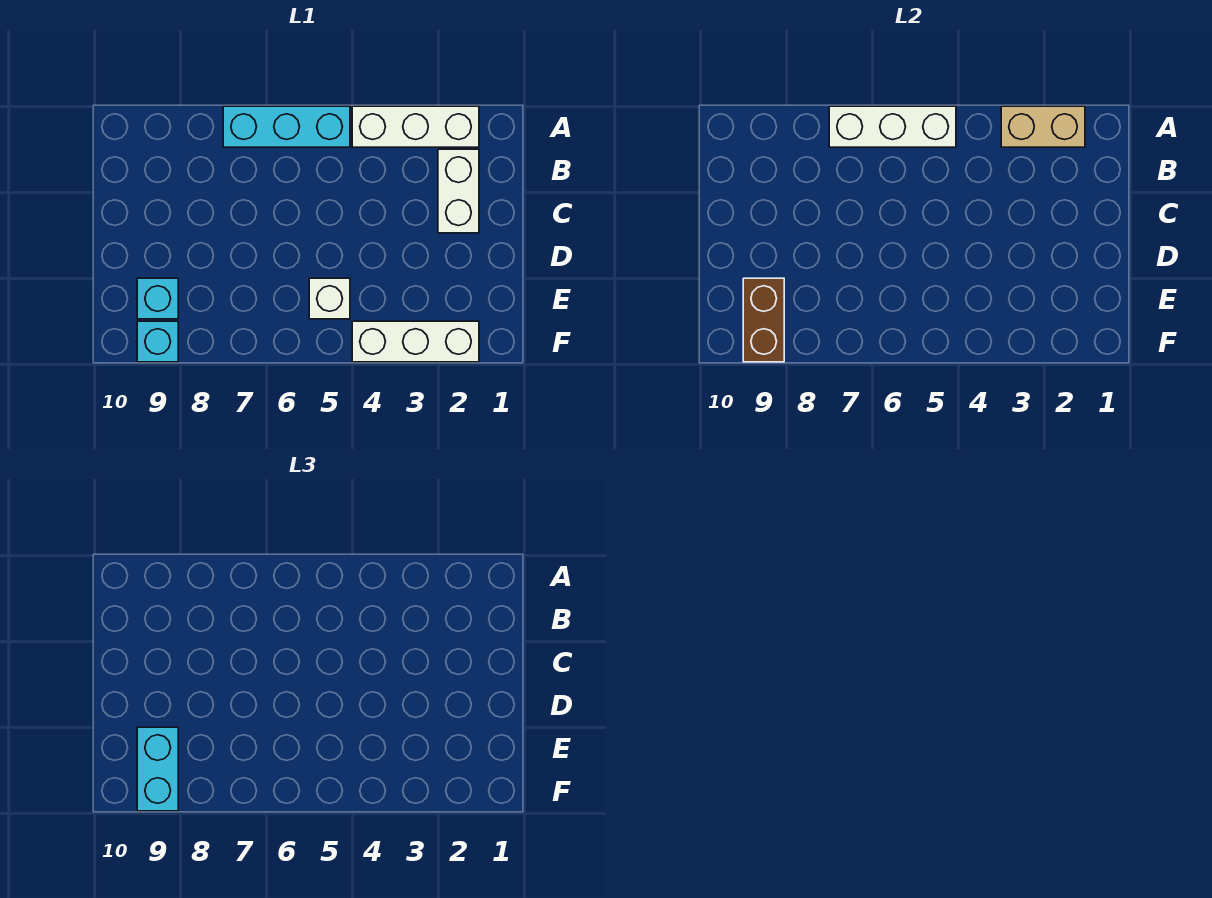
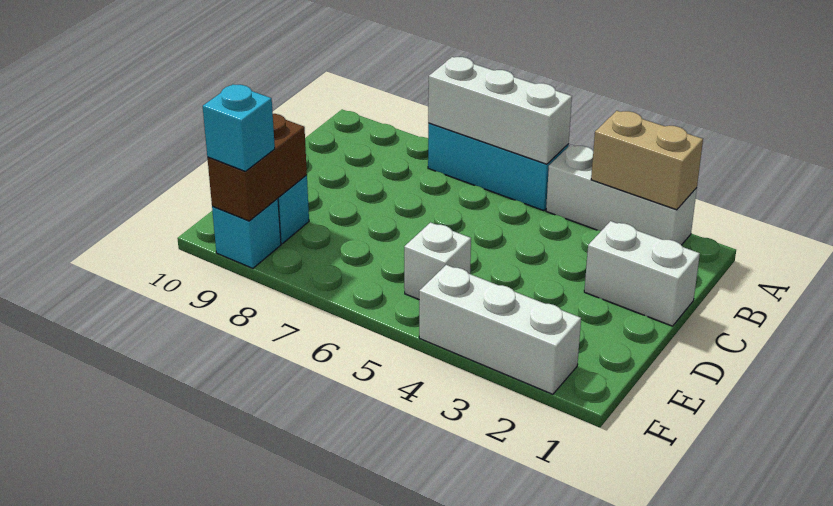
white brick B2:C2 level 1 -> white brick C1:C2 level 1
cyan brick E9:F9 level 3 -> cyan brick F9 level 3

